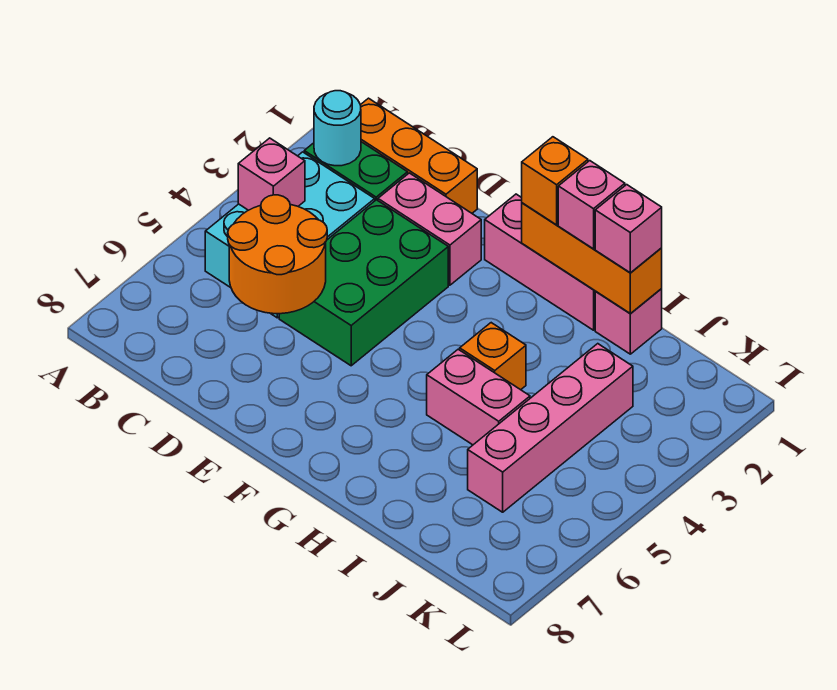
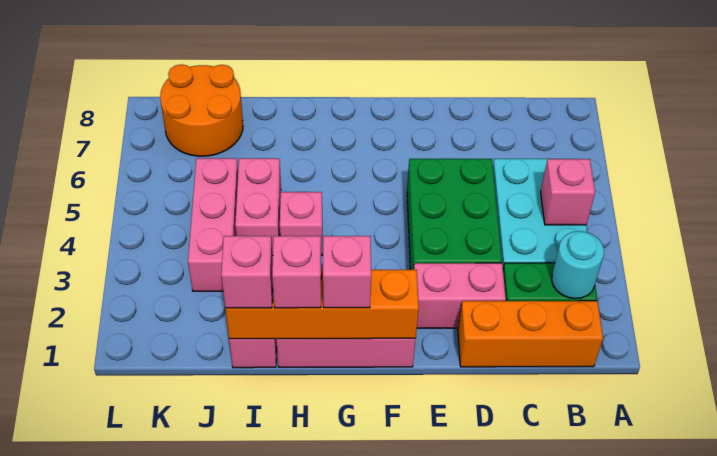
orange round brick C5:D6 level 2 -> orange round brick J7:K8 level 1
orange brick G1:I1 level 2 -> orange brick F1:I1 level 2
orange brick G1 level 3 -> pink brick G1 level 3
orange brick H4 level 1 -> pink brick H4 level 1
pink brick H5:I5 level 1 -> pink brick I4:I5 level 1
pink brick J3:J6 level 1 -> pink brick J3:J5 level 1

